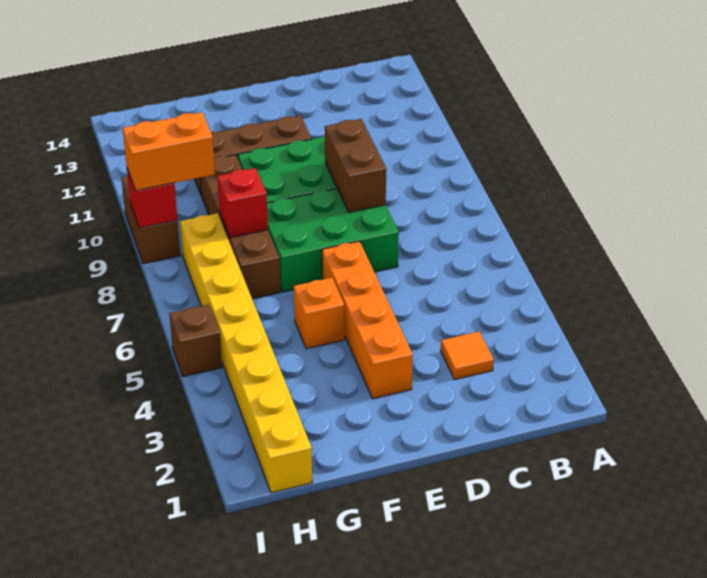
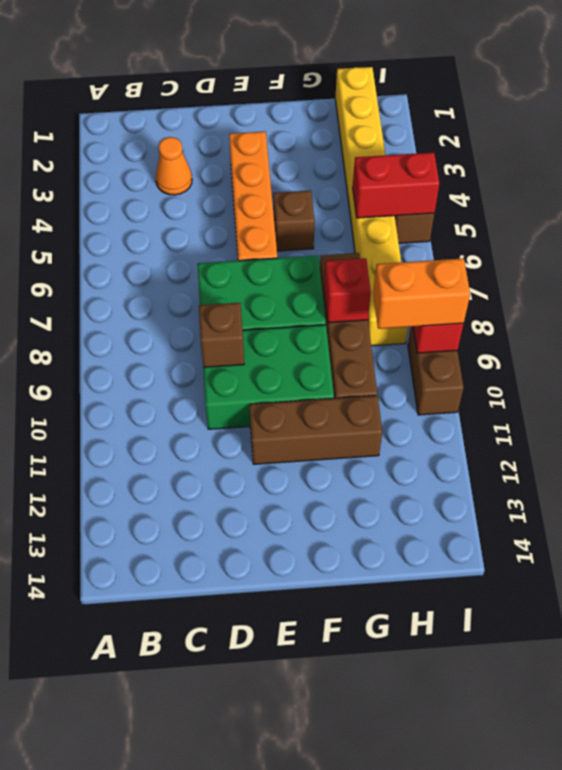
orange tile C3 level 1 -> orange cone C3 level 1
brown brick D8:D9 level 2 -> brown brick D9 level 2
orange brick F5 level 1 -> brown brick F5 level 1
none -> red brick H5:I5 level 2

